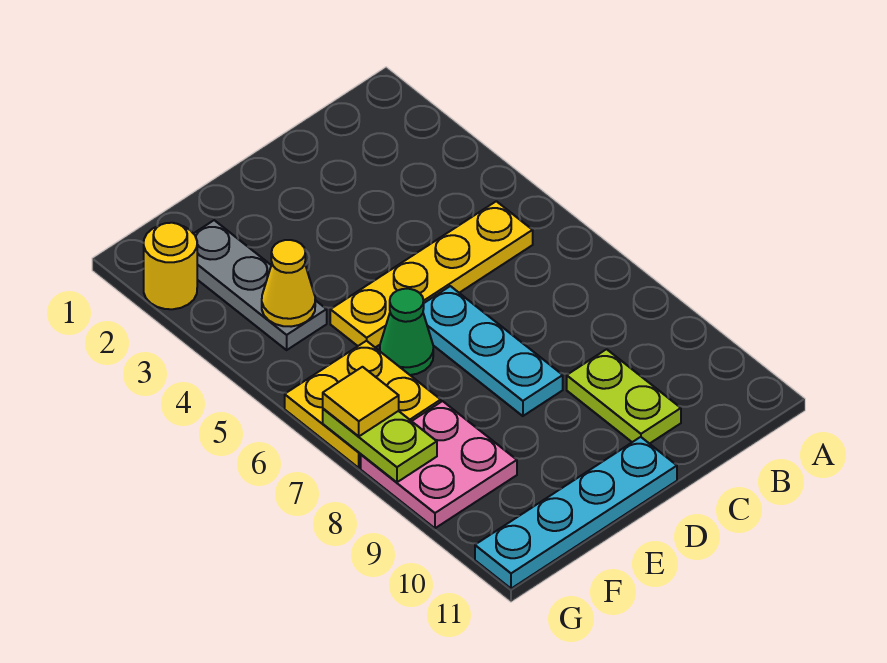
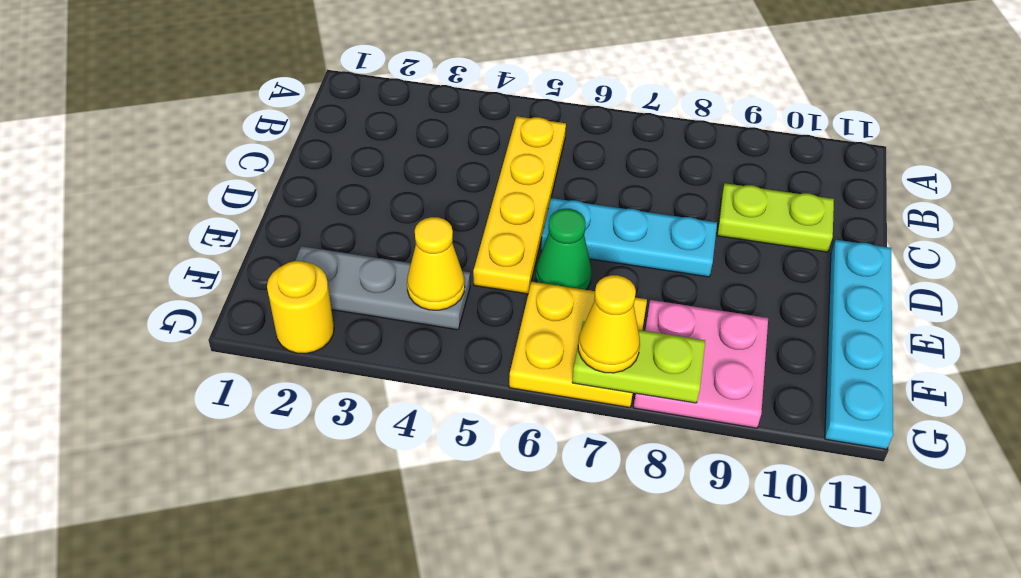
yellow tile G7 level 3 -> yellow cone G7 level 3

